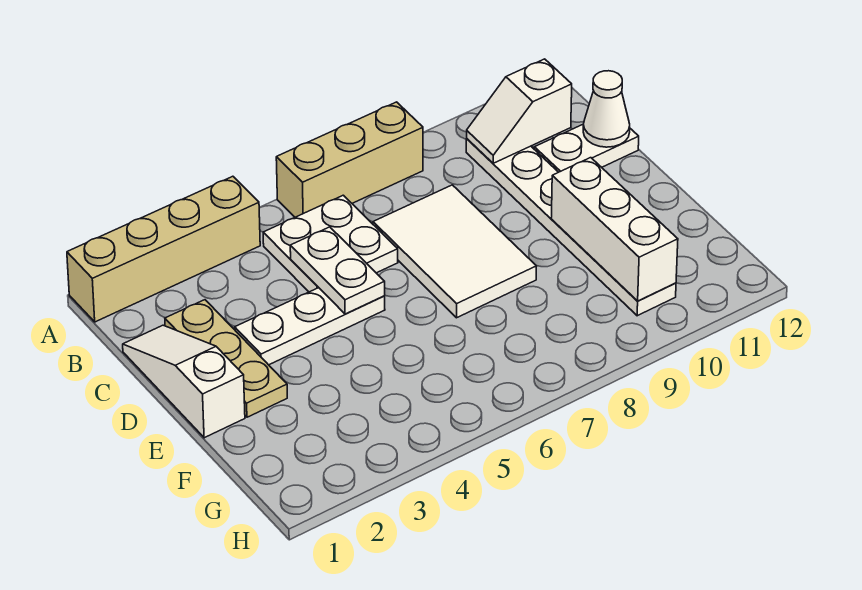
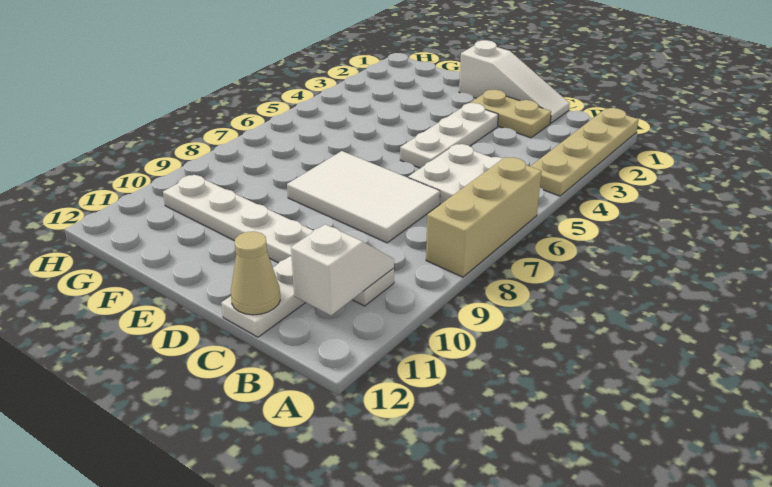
tan brick A1:A4 level 1 -> tan plate A1:A4 level 1
tan plate C2:E2 level 1 -> tan plate C2:D2 level 1
white plate C5:D5 level 2 -> none
white cone C12 level 2 -> tan cone C12 level 2
white brick E10:G10 level 2 -> none

